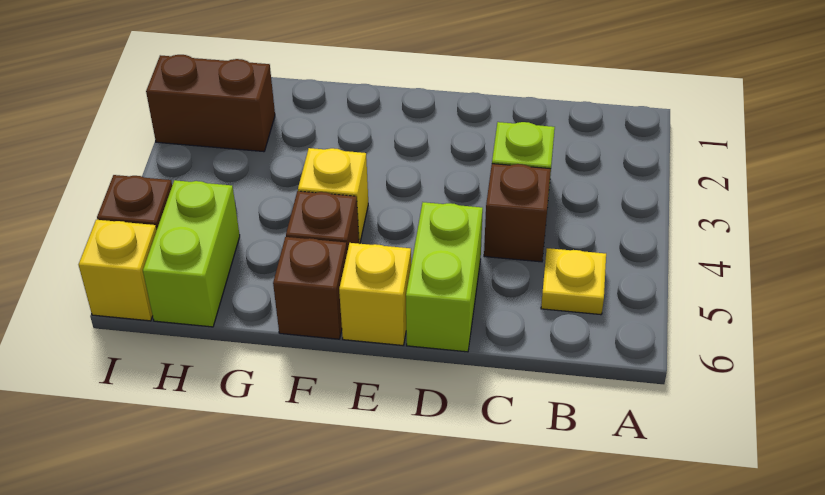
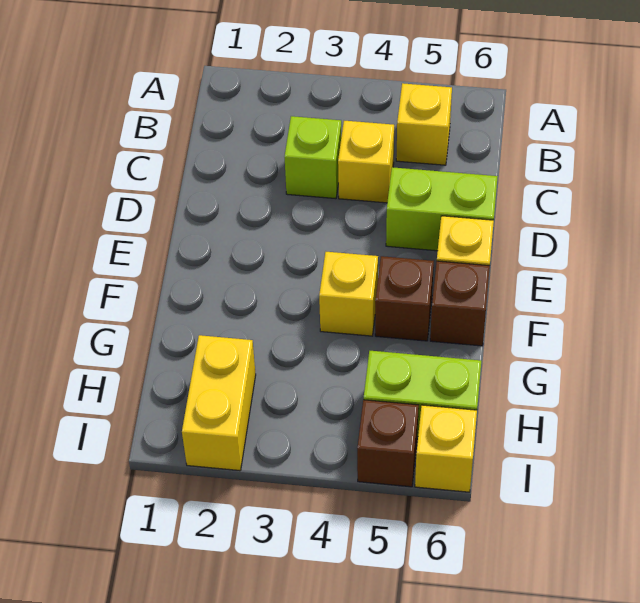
yellow plate B5 level 1 -> yellow brick B5 level 1
brown brick C4 level 1 -> yellow brick C4 level 1
brown brick H2:I2 level 1 -> yellow brick H2:I2 level 1

